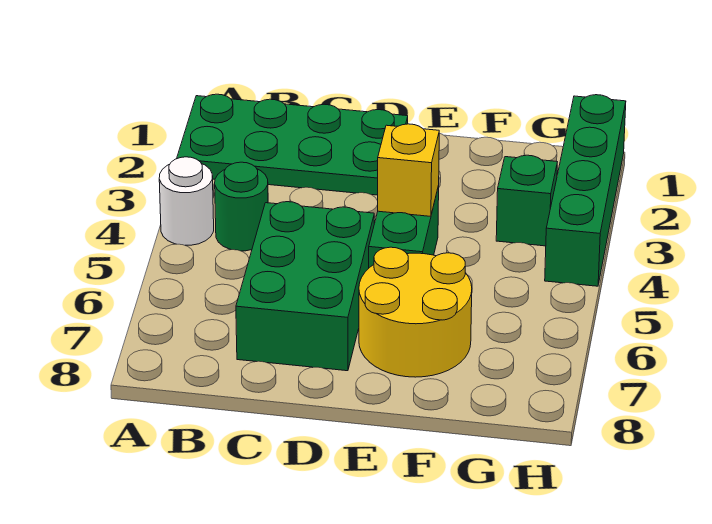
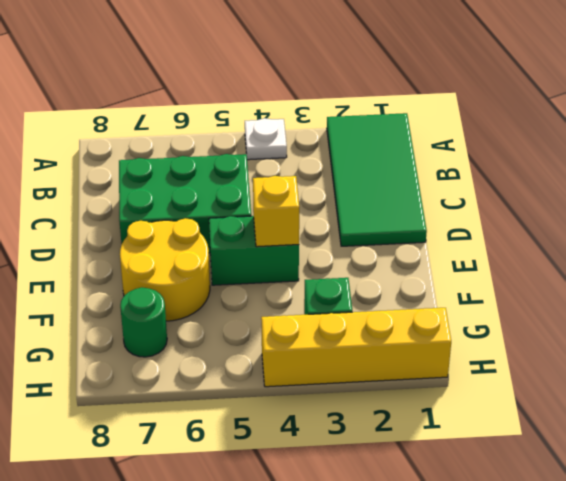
green plate A1:D2 level 1 -> green tile A1:D2 level 1
white round brick A4 level 1 -> white plate A4 level 1
green round brick B4 level 1 -> green round brick G7 level 1
green brick H1:H4 level 1 -> yellow brick H1:H4 level 1

